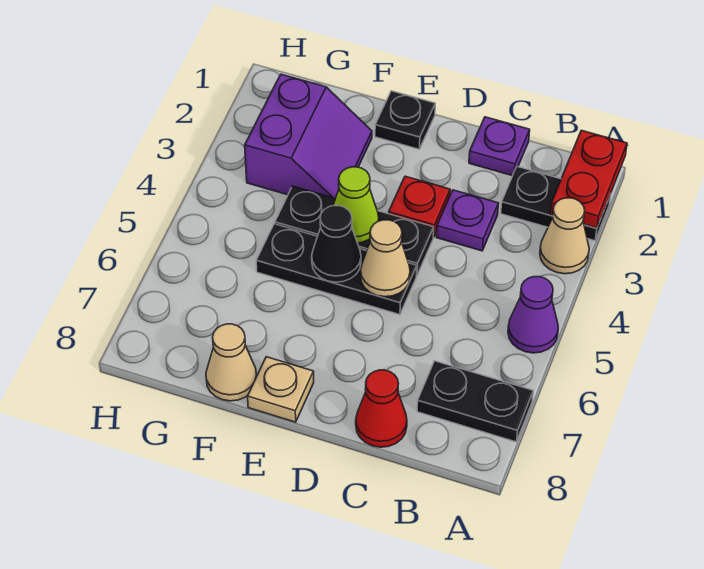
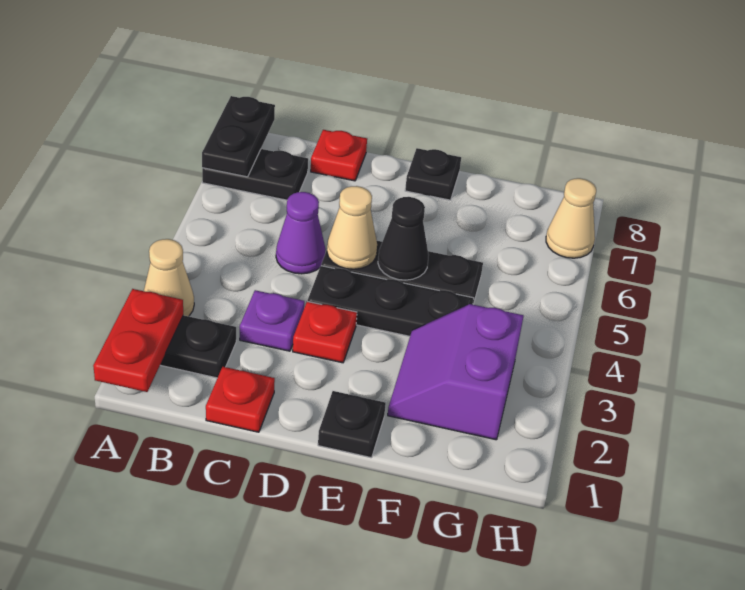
purple cone A5 level 1 -> purple cone C5 level 1
none -> black plate A7:A8 level 2
purple plate C1 level 1 -> red plate C1 level 1
red cone C8 level 1 -> red plate C8 level 1
lime cone E4 level 2 -> none
tan plate E8 level 1 -> black plate E8 level 1
tan cone F8 level 1 -> tan cone H7 level 1

